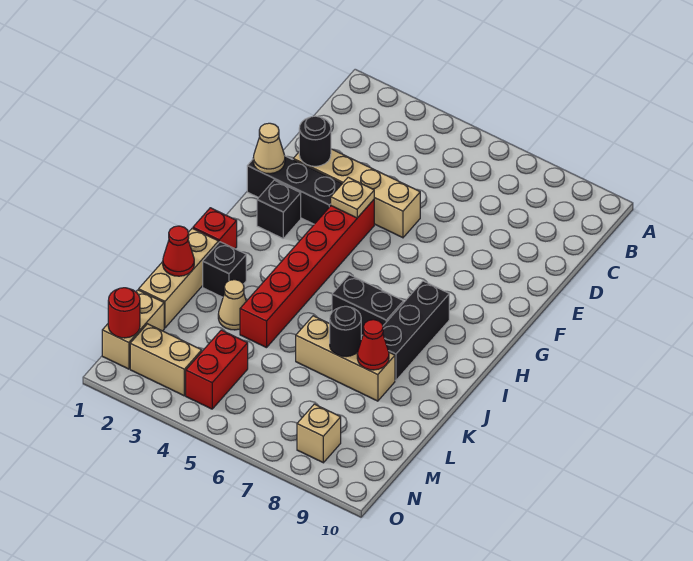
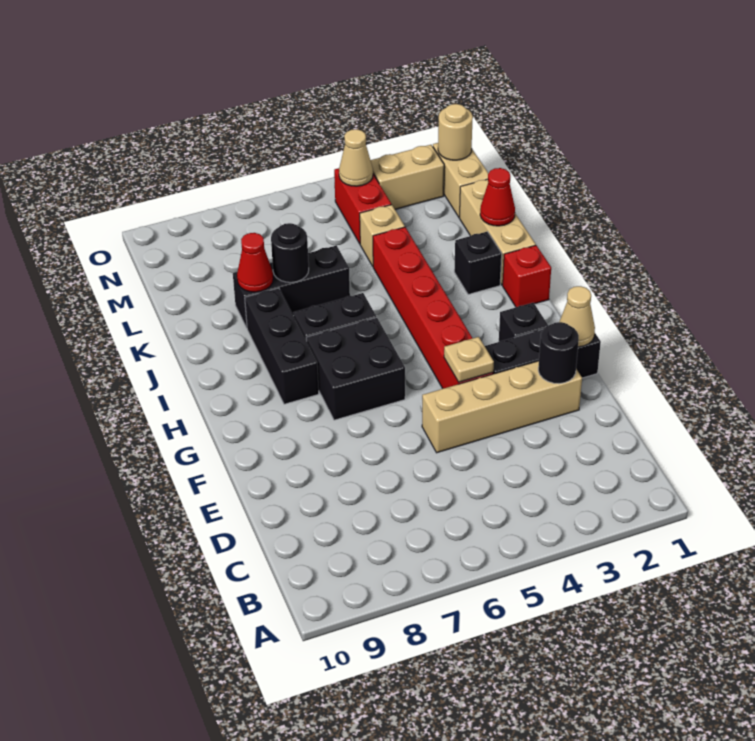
none -> black brick G6:H7 level 1
tan cone K3 level 1 -> tan cone N4 level 2
tan brick K6:K8 level 1 -> black brick K6:K8 level 1
red round brick N1 level 2 -> tan round brick N1 level 2
tan brick N8 level 1 -> tan brick L4 level 1

